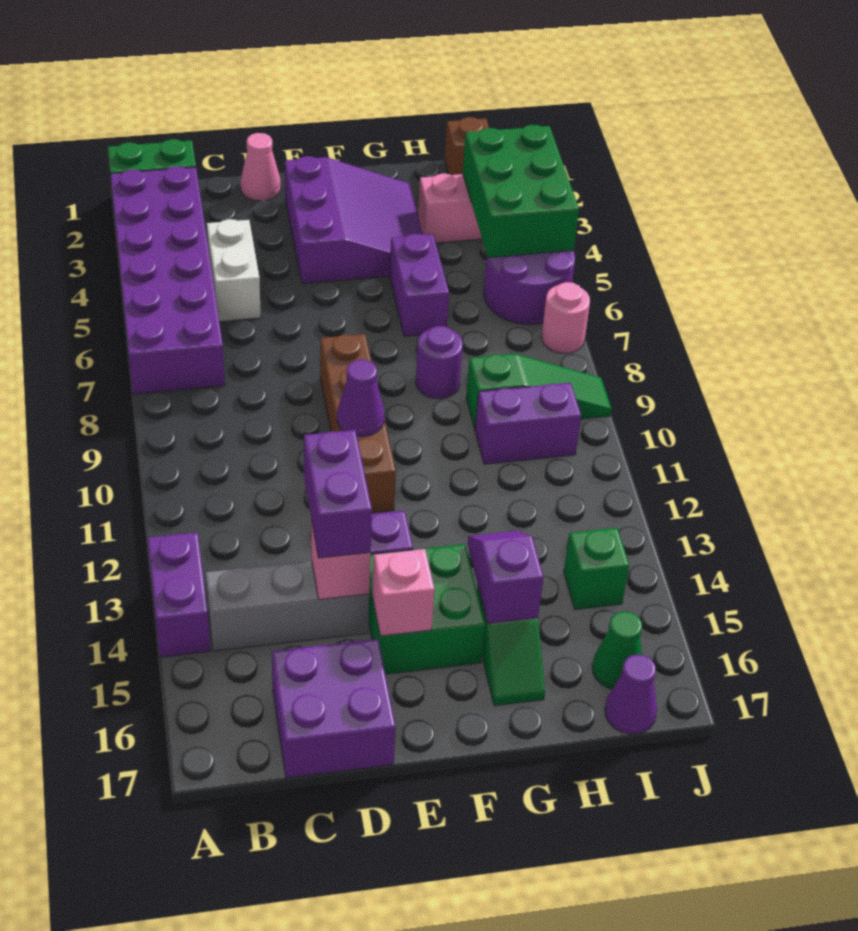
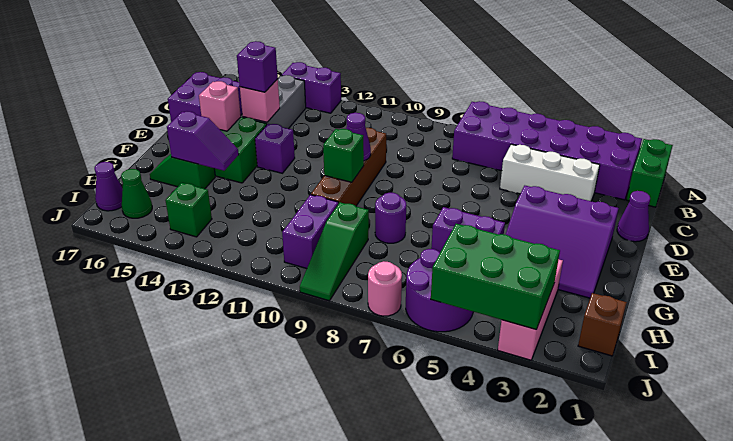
white brick C4:C5 level 1 -> white brick C3:C5 level 1
pink cone D1 level 1 -> purple cone D1 level 1
purple brick D13:D14 level 3 -> purple brick D14 level 3
brown brick E8:E11 level 1 -> brown brick D10:G10 level 1
none -> green brick F10 level 2

